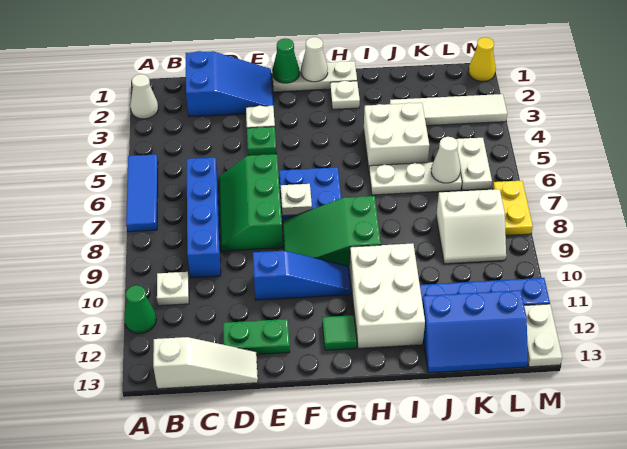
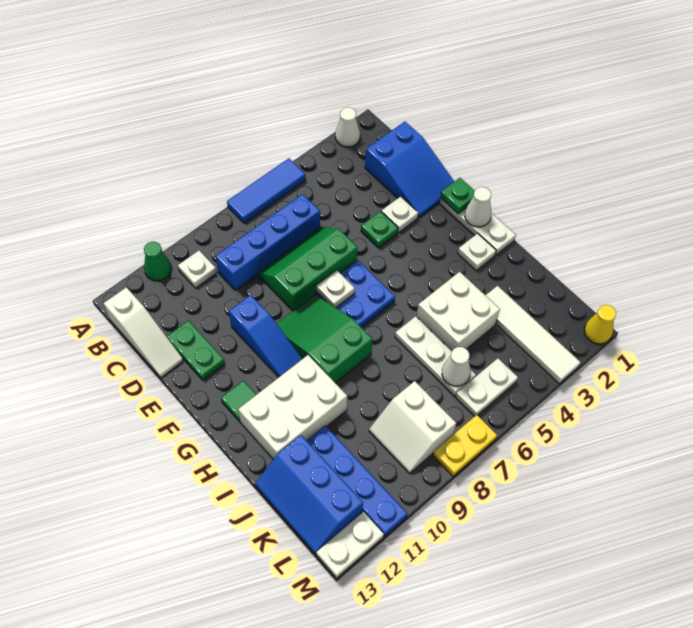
green cone F1 level 2 -> green plate F1 level 2

